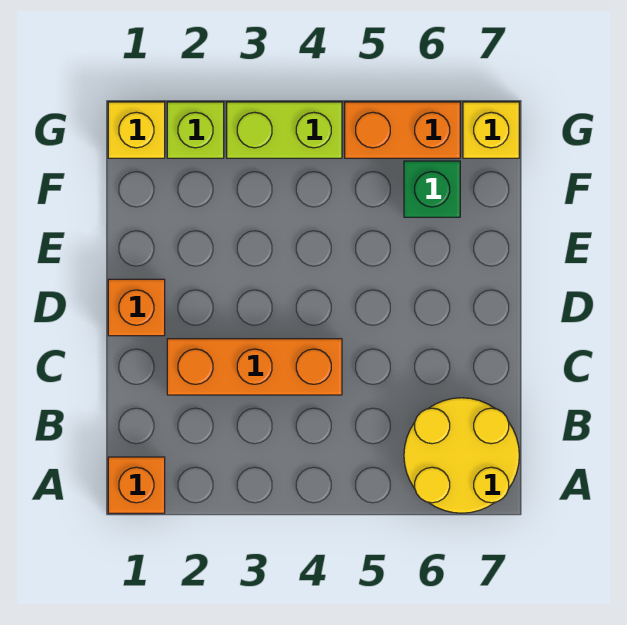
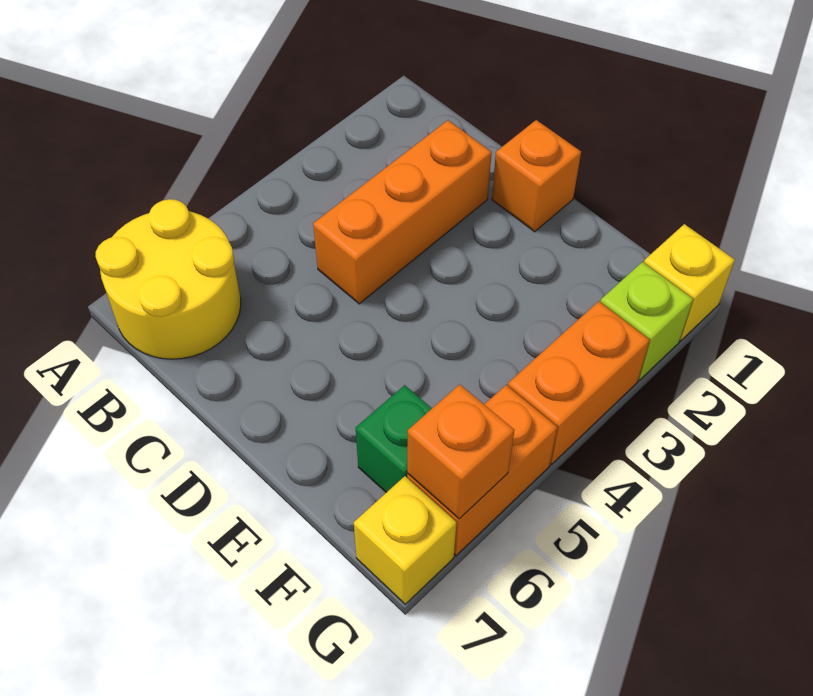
orange brick A1 level 1 -> orange brick G6 level 2
lime brick G3:G4 level 1 -> orange brick G3:G4 level 1

